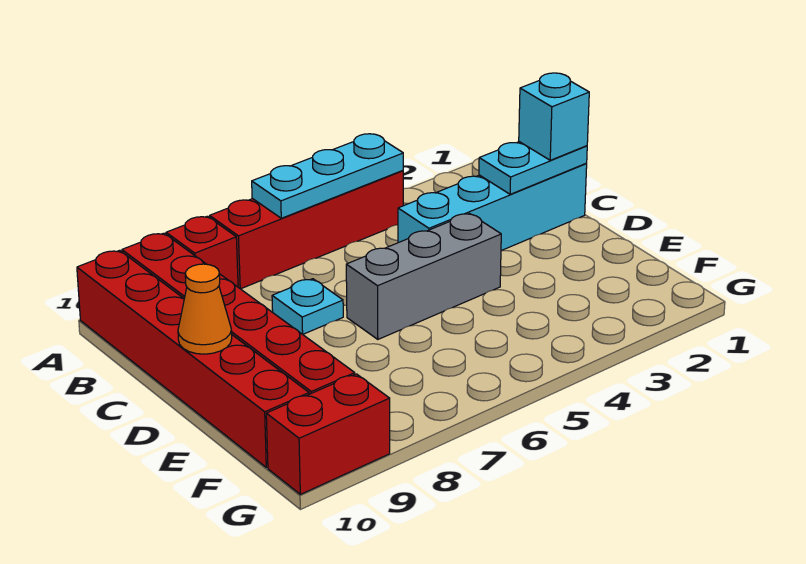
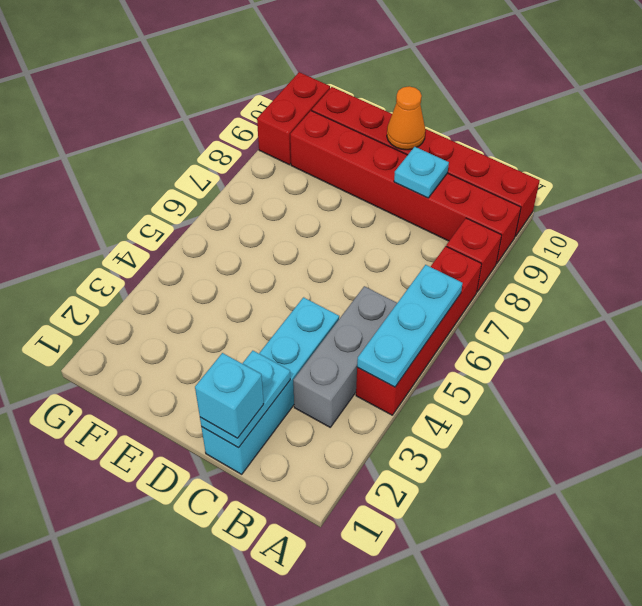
cyan plate C7 level 1 -> cyan plate C9 level 2
grey brick D4:D6 level 1 -> grey brick B3:B5 level 1

